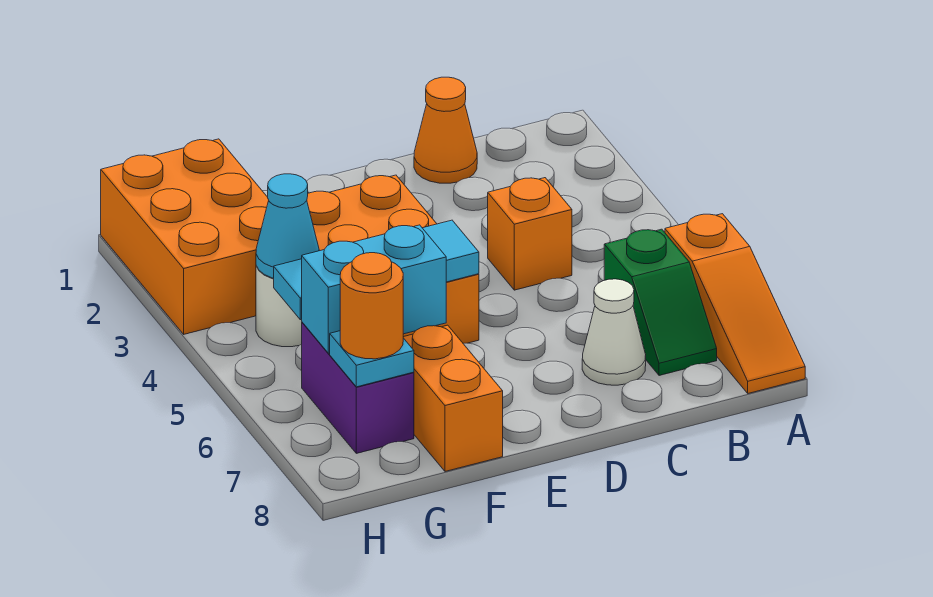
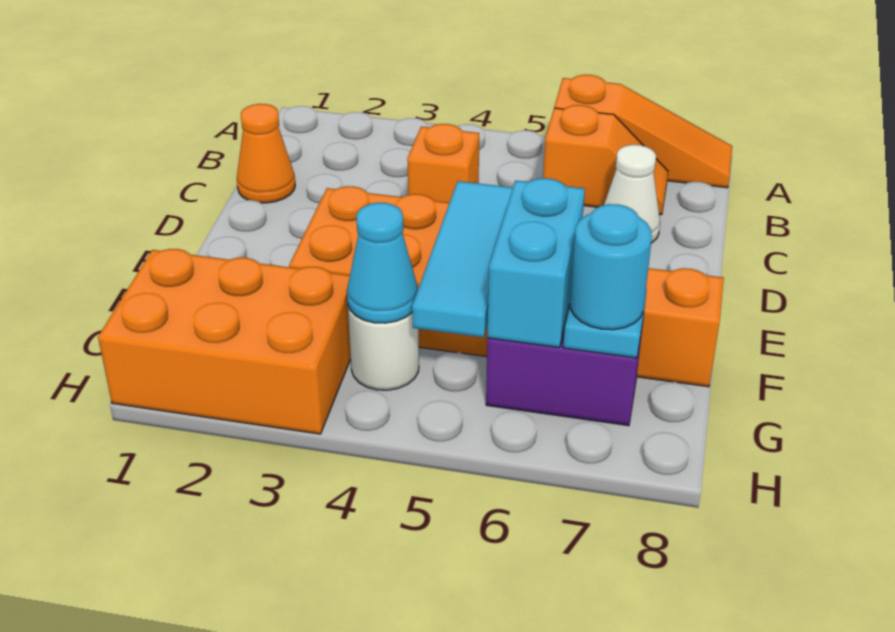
green slope B6:B7 level 1 top 6 -> orange slope B6:B7 level 1 top 6
orange round brick G7 level 3 -> cyan round brick G7 level 3

